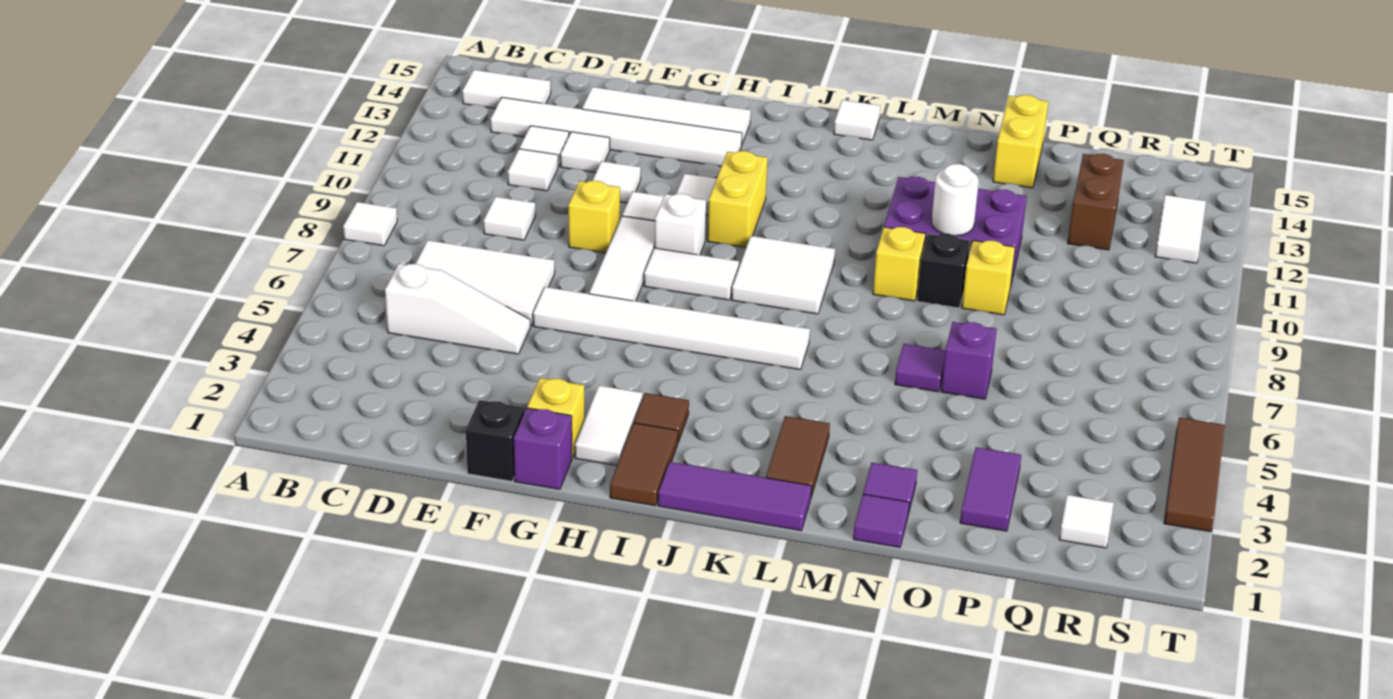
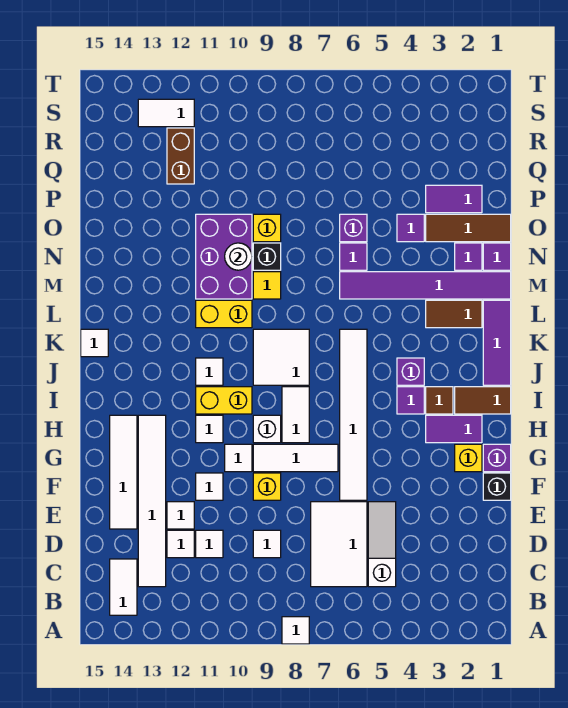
white tile H2:H3 level 1 -> purple tile H2:H3 level 1
none -> purple tile I4 level 1
none -> purple brick J4 level 1
none -> purple tile M1:M6 level 1
yellow brick M9 level 1 -> yellow tile M9 level 1
none -> purple tile O4 level 1
yellow brick O14:O15 level 1 -> yellow brick L10:L11 level 1
brown brick Q12:Q13 level 1 -> brown brick Q12:R12 level 1
white tile R2 level 1 -> white tile J11 level 1
brown tile T3:T5 level 1 -> brown tile O1:O3 level 1

